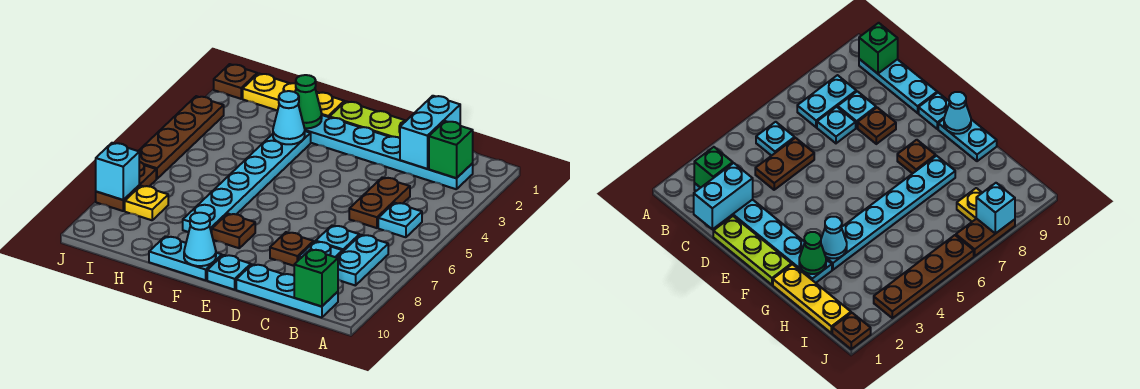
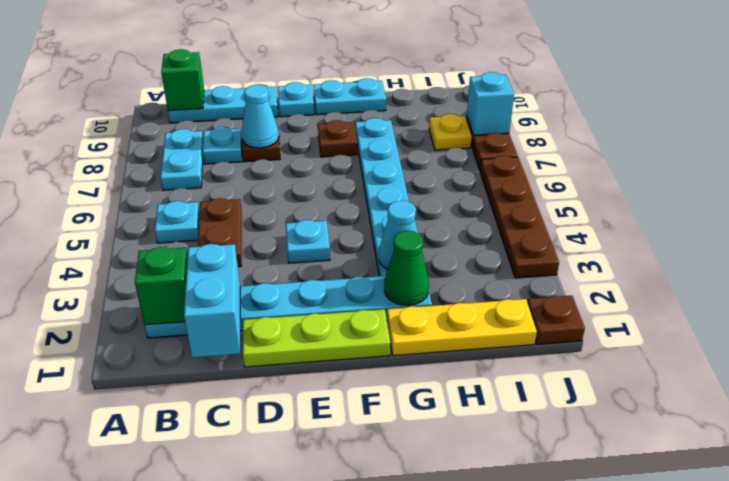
cyan plate C7 level 1 -> cyan plate E4 level 1
cyan cone F10 level 2 -> cyan cone D8 level 2

